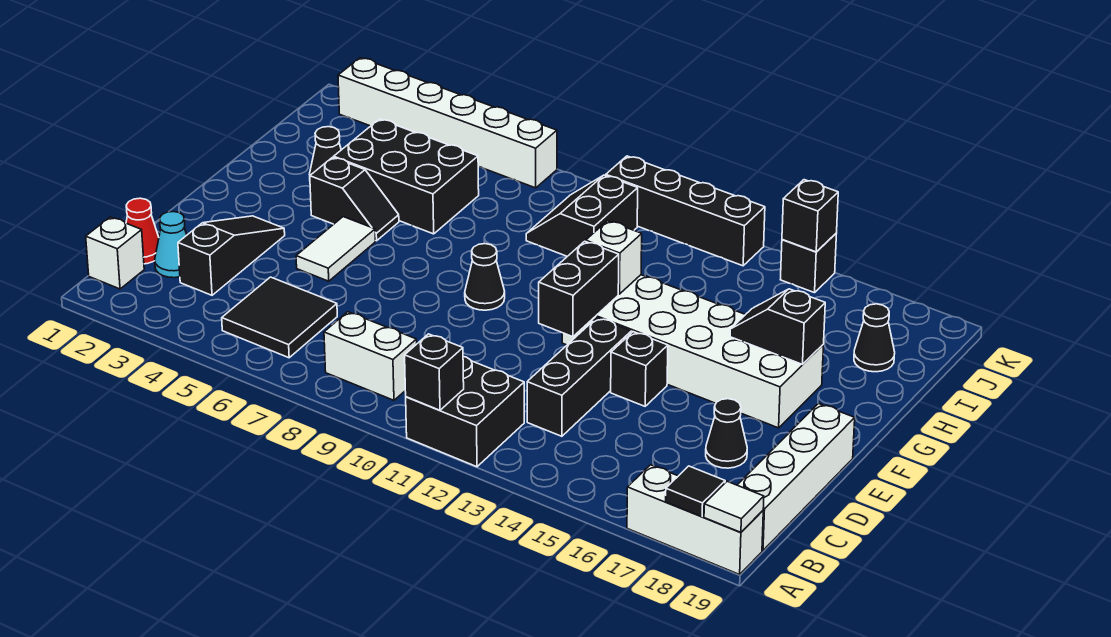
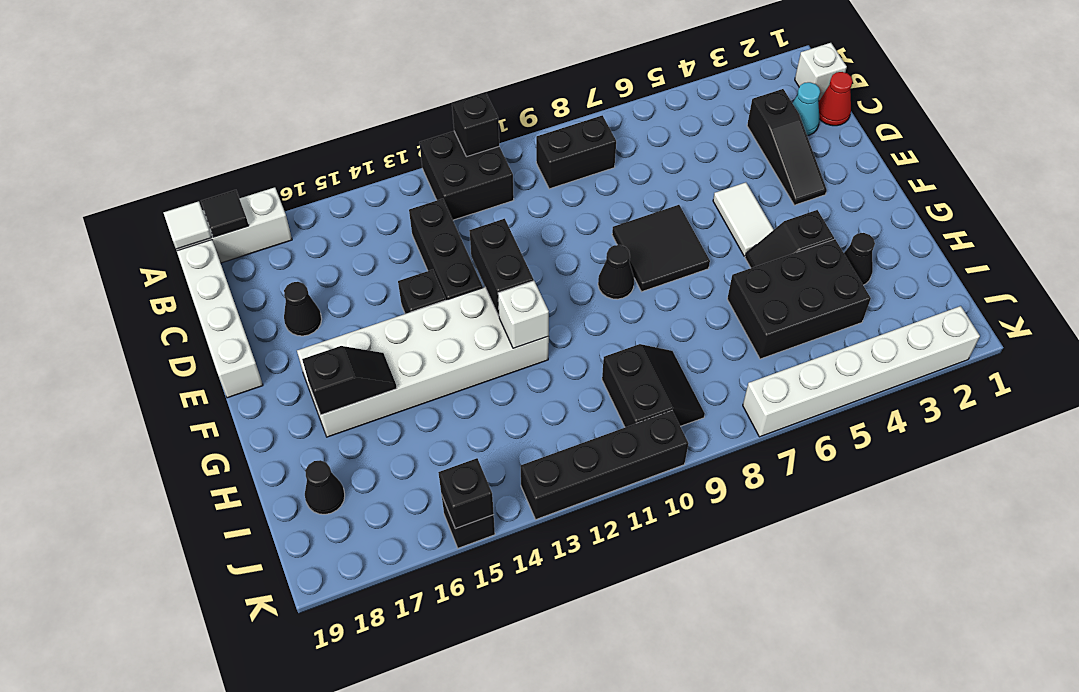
black tile B5:C6 level 1 -> black tile E7:F8 level 1
white brick B8:B9 level 1 -> black brick B8:B9 level 1

